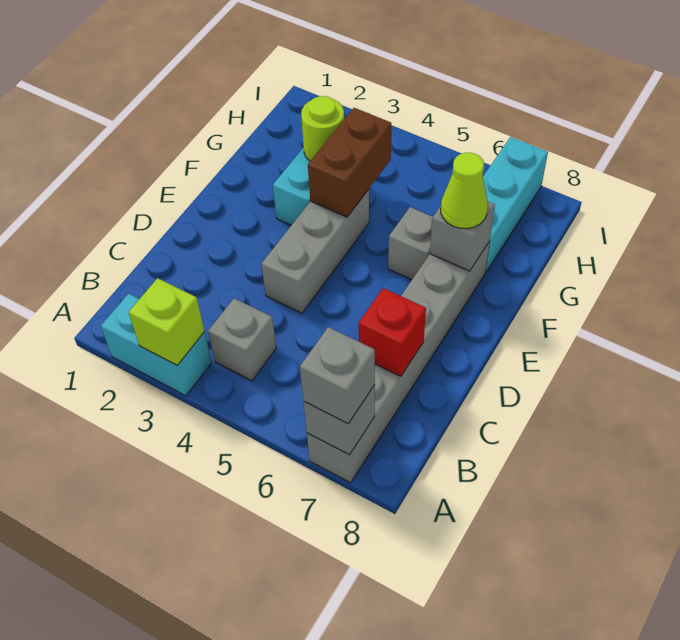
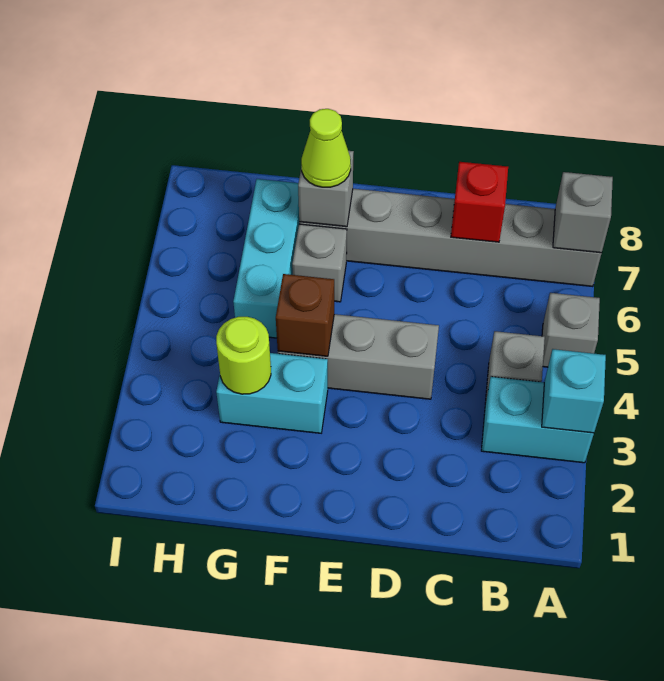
cyan brick A2:A3 level 1 -> cyan brick A3:B3 level 1
lime brick A3 level 2 -> cyan brick A3 level 2
grey brick A7 level 3 -> grey brick A5 level 1
brown brick F4:G4 level 2 -> brown brick F4 level 2
cyan brick G7:I7 level 1 -> cyan brick G5:G7 level 1

